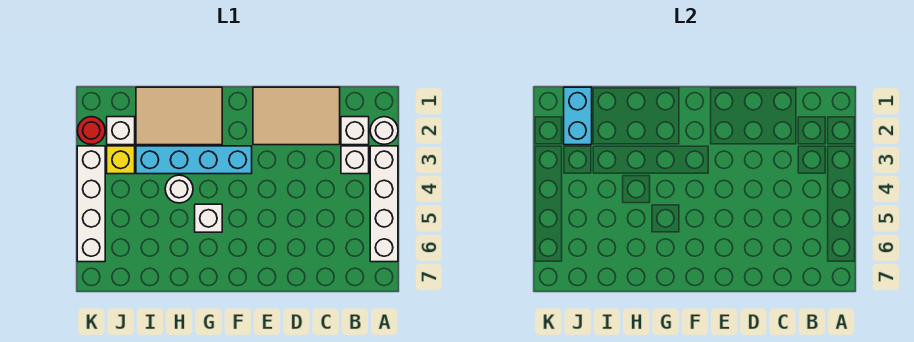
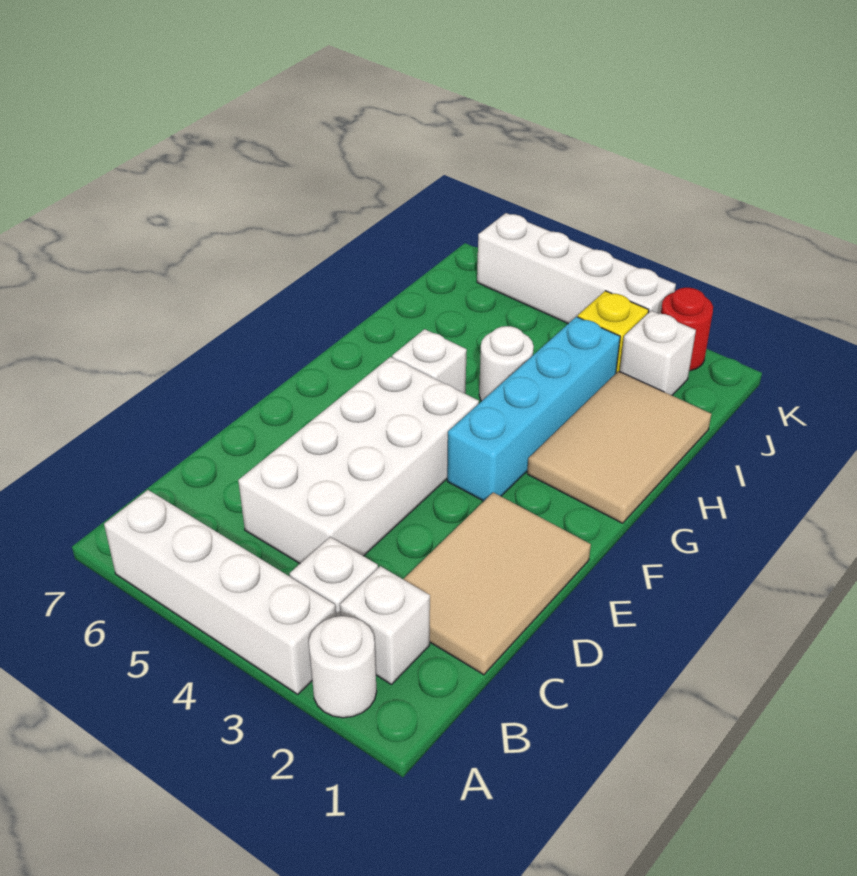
none -> white brick C4:F5 level 1
cyan brick J1:J2 level 2 -> none

